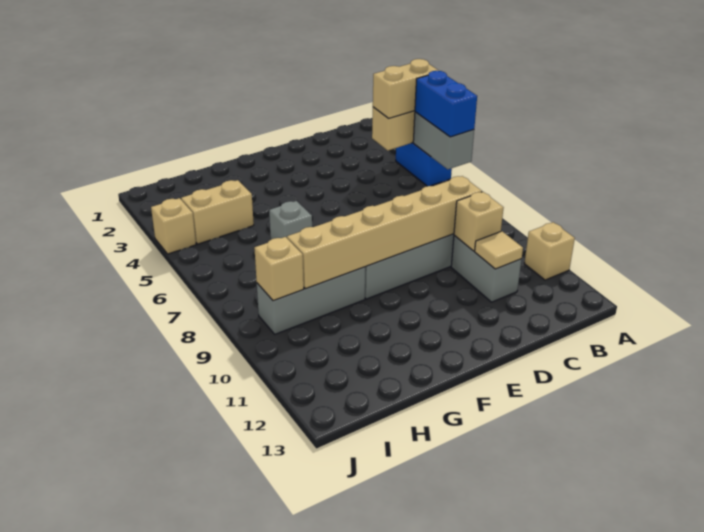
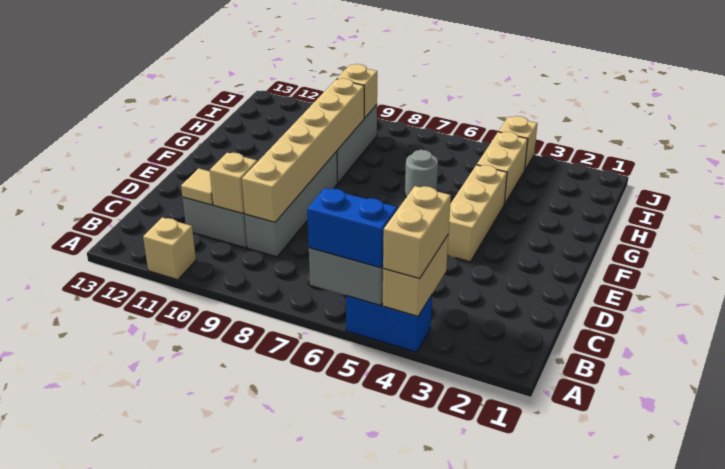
none -> tan brick E4:G4 level 1
grey brick G6 level 1 -> grey round brick G6 level 1

